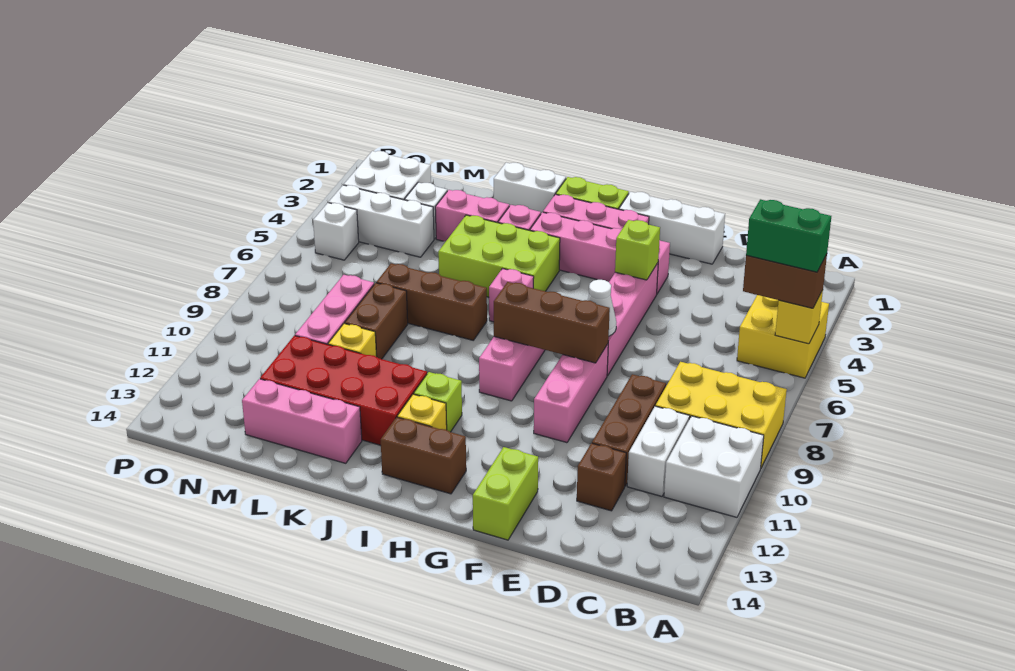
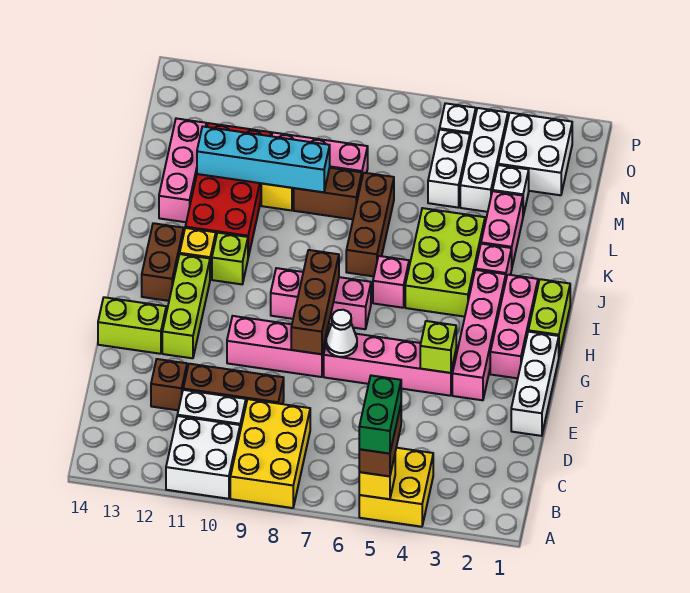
none -> lime brick F12:H12 level 1
white brick J1:K1 level 1 -> white brick M5:N5 level 1
none -> cyan brick L9:L12 level 2

